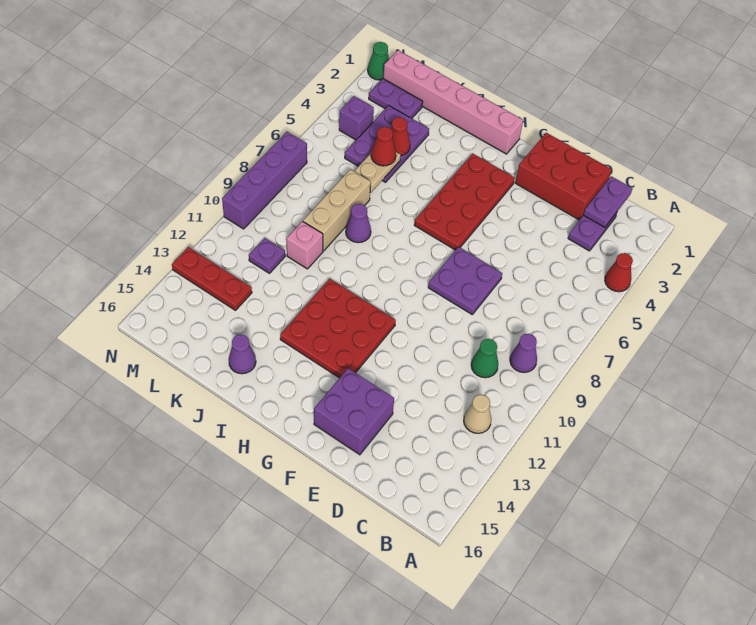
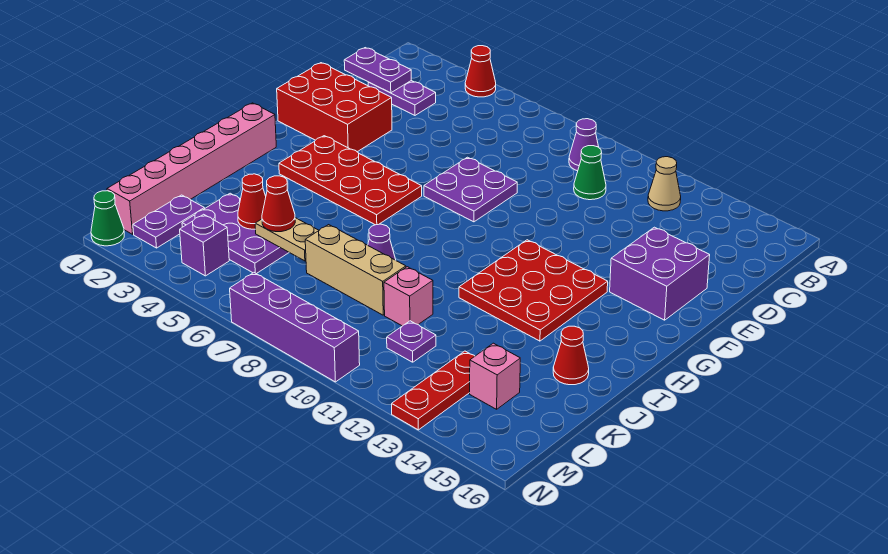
red brick D1:F2 level 1 -> red brick E1:F3 level 1
purple cone J15 level 1 -> red cone J15 level 1
none -> pink brick L14 level 1

